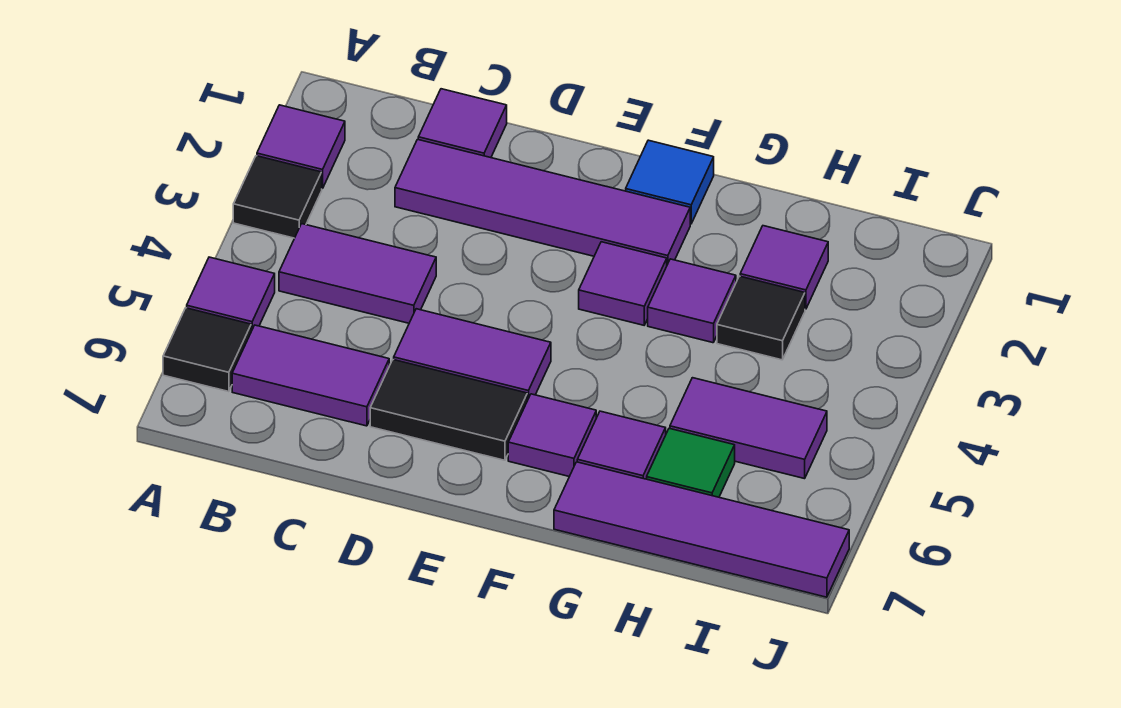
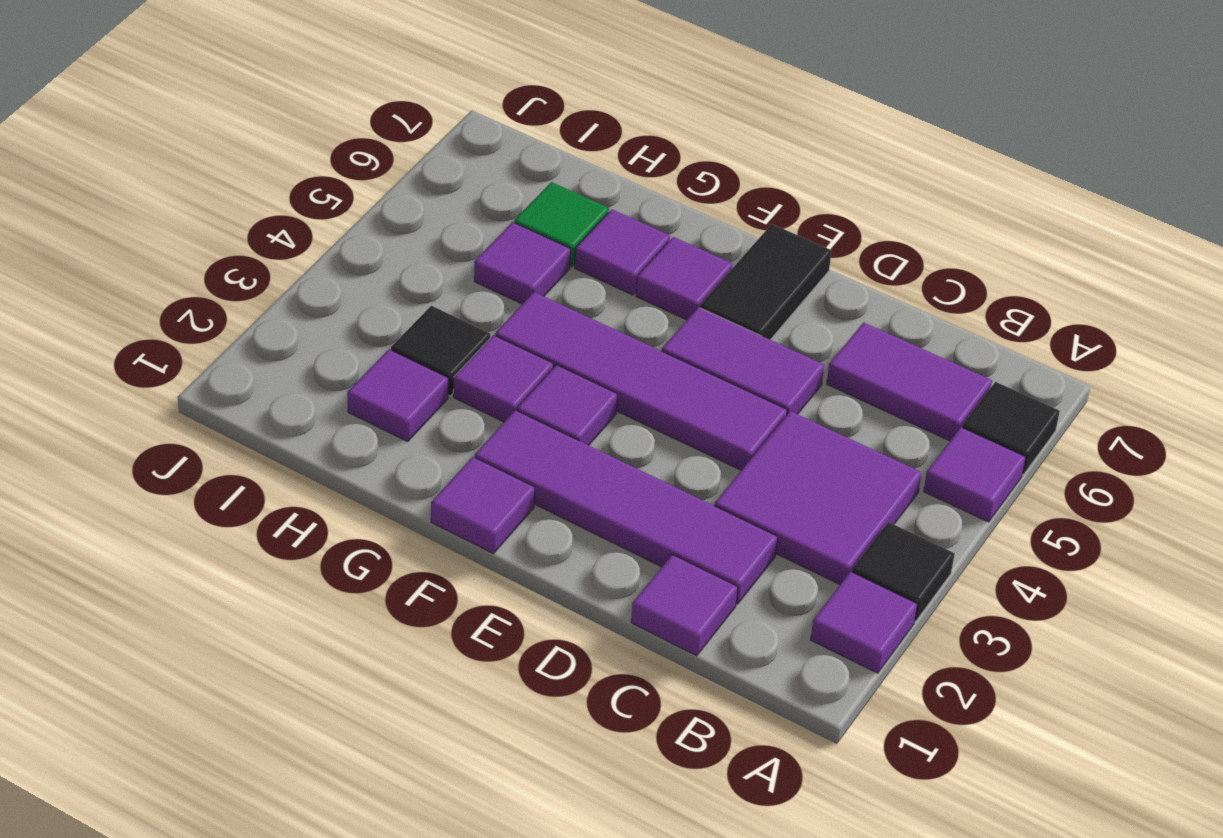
purple tile B4:C4 level 1 -> purple tile B3:C4 level 1
black tile D6:E6 level 1 -> black tile E6:E7 level 1
blue tile F1 level 1 -> purple tile F1 level 1
purple tile G7:J7 level 1 -> purple tile D4:G4 level 1
purple tile H5:I5 level 1 -> purple tile H5 level 1

